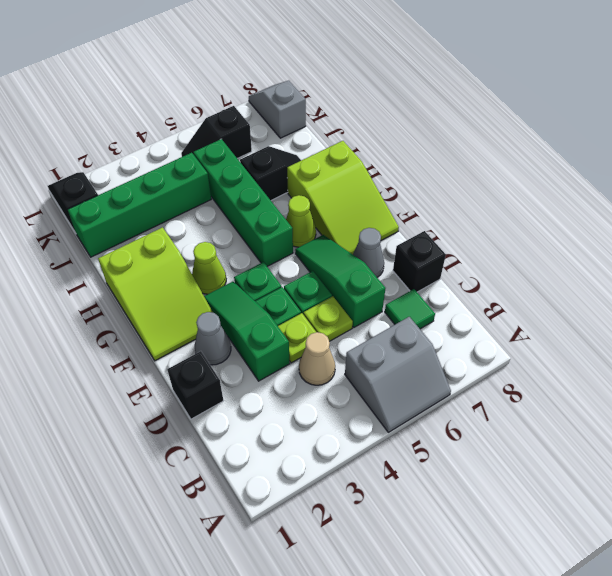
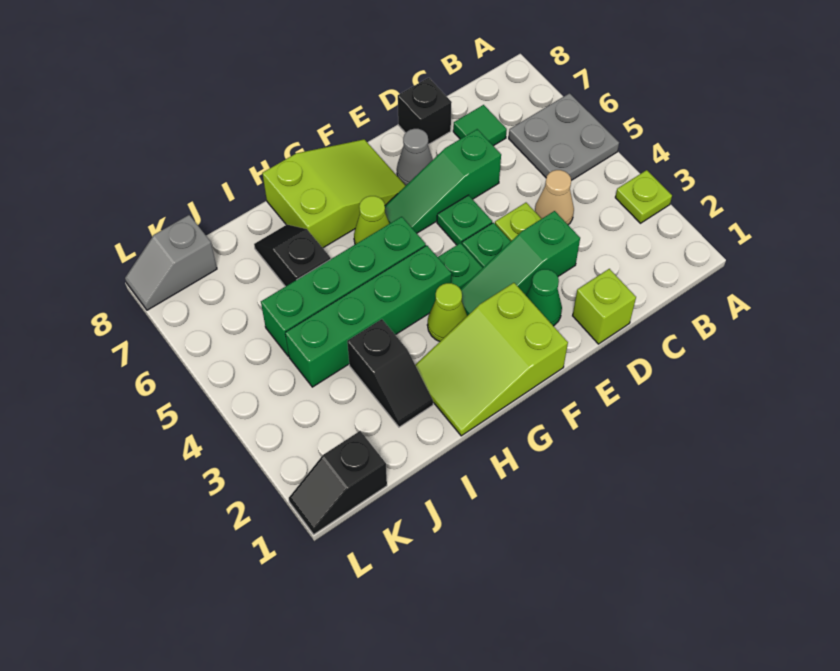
grey slope A5:B6 level 1 top B -> grey plate A5:B6 level 1
black brick D1 level 1 -> lime brick D1 level 1
lime plate D5 level 1 -> lime plate A3 level 1
grey cone E2 level 1 -> green cone E2 level 1
lime slope F1:H2 level 1 top H -> lime slope F1:H2 level 1 top F
green brick J1:J4 level 1 -> green brick G4:J4 level 1
black slope K5:K6 level 1 top 6 -> black slope I2:I3 level 1 top 3

